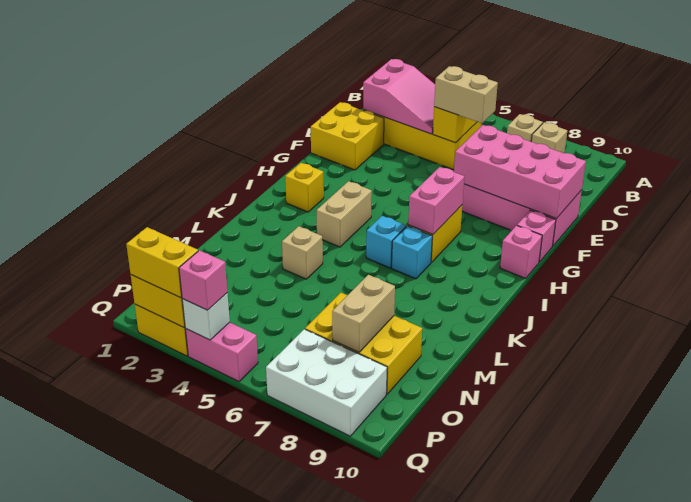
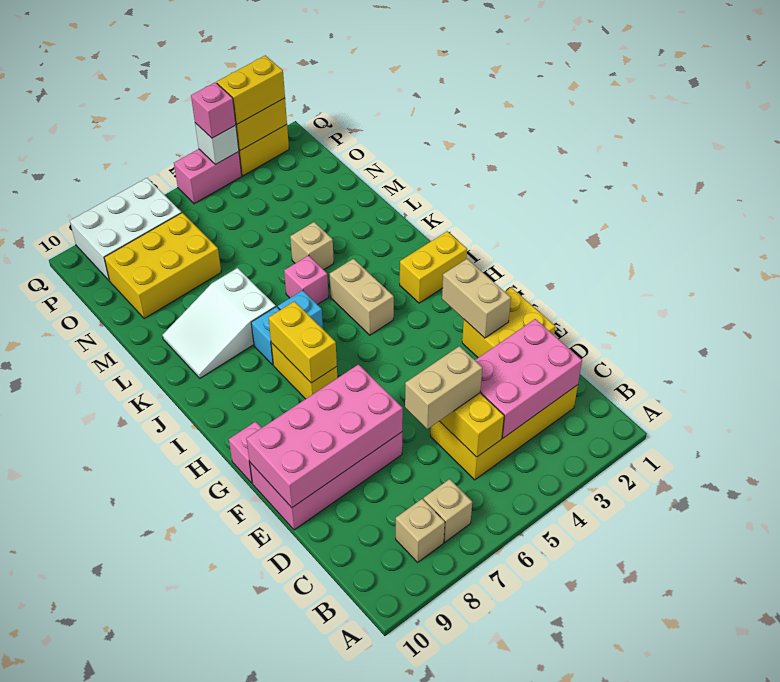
pink slope C2:D4 level 2 top 2 -> pink brick C2:D4 level 2
pink brick H7:I7 level 2 -> yellow brick H7:I7 level 2
pink brick H10 level 1 -> pink brick K5 level 1
yellow brick I2 level 1 -> yellow brick I1:I2 level 1
none -> white slope K7:L9 level 1 top 7
tan brick N8:O8 level 2 -> tan brick F2:G2 level 2

